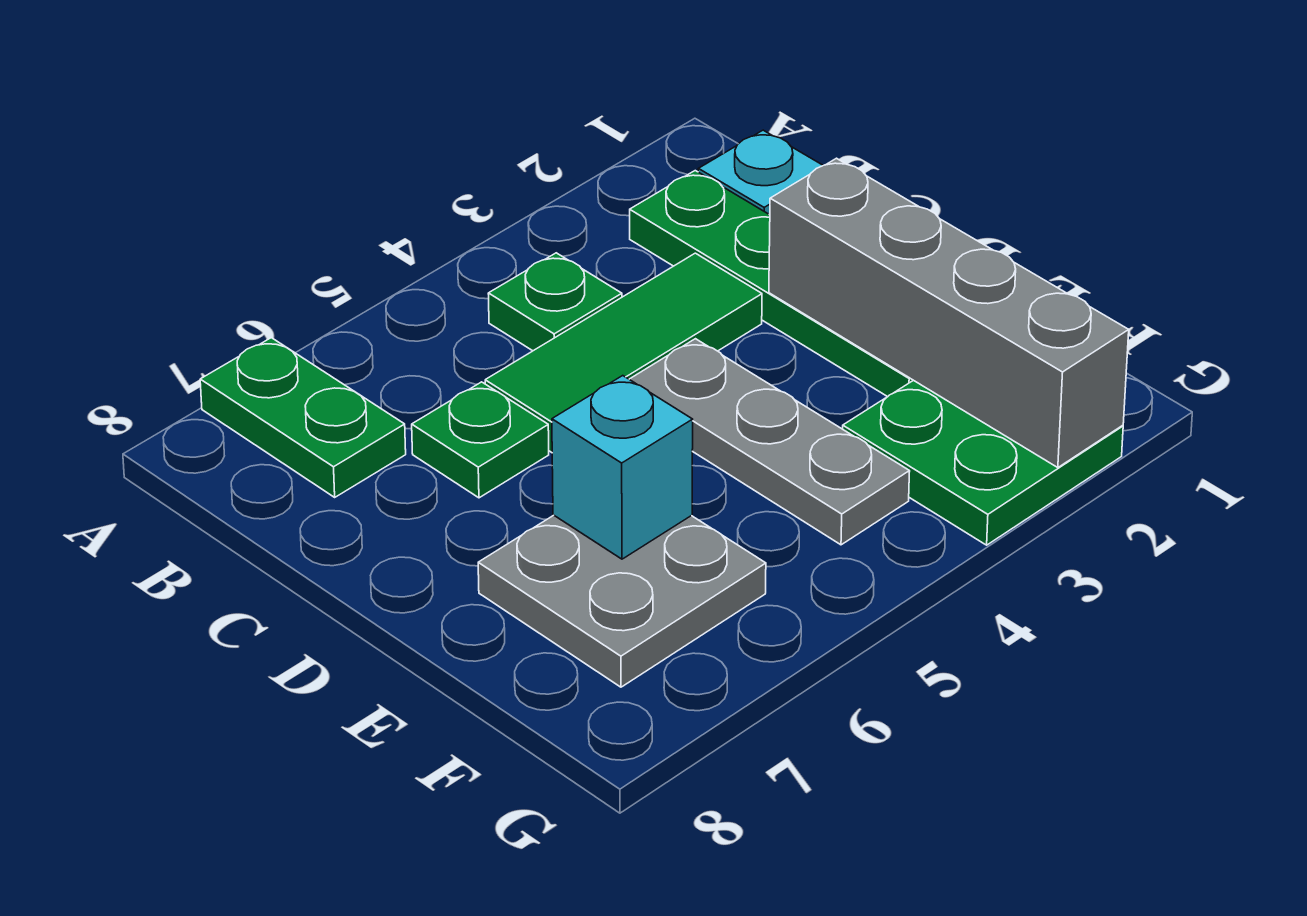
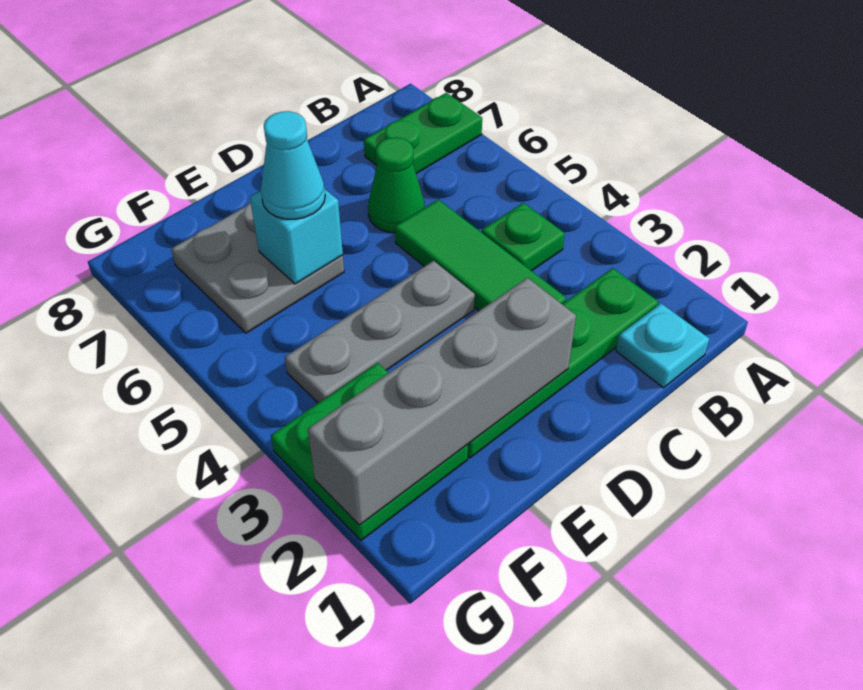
green plate C6 level 1 -> green cone C6 level 1
none -> cyan cone E6 level 3

